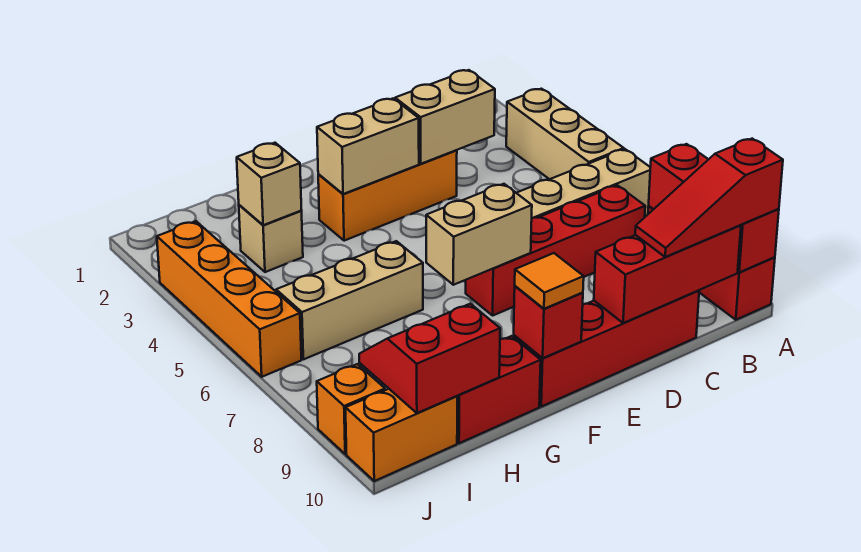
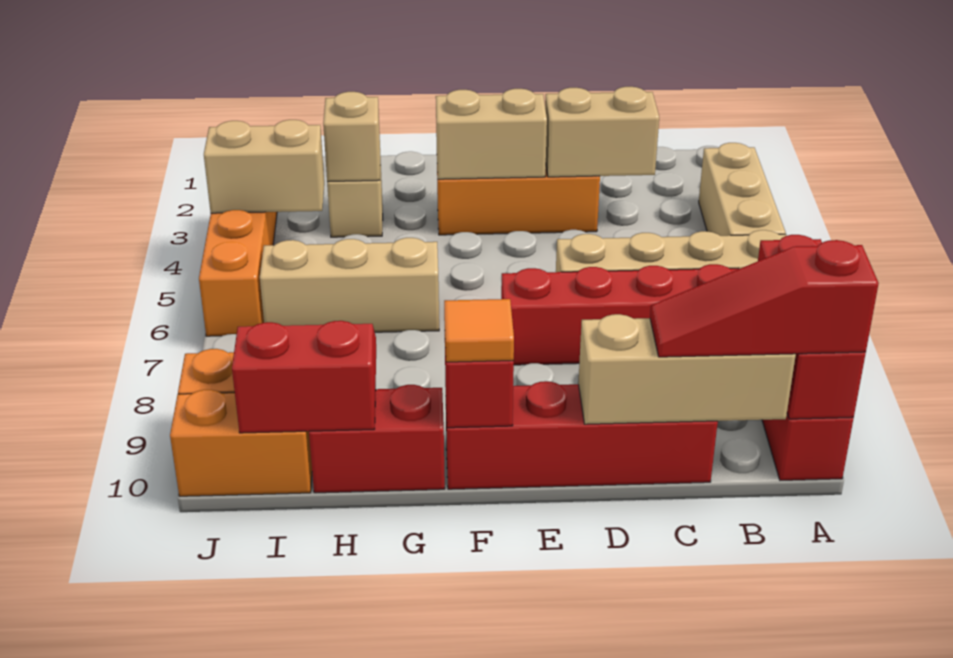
red brick B10:D10 level 2 -> tan brick B10:D10 level 2
tan brick E7:F7 level 2 -> tan brick I4:J4 level 2

